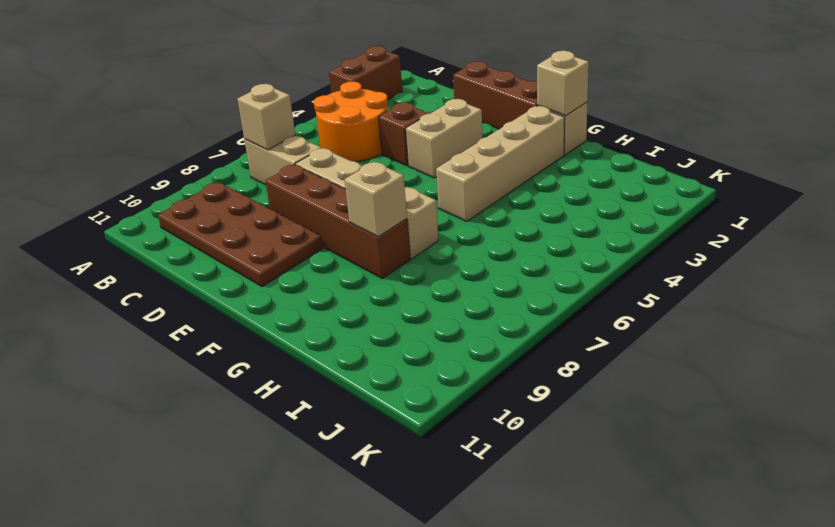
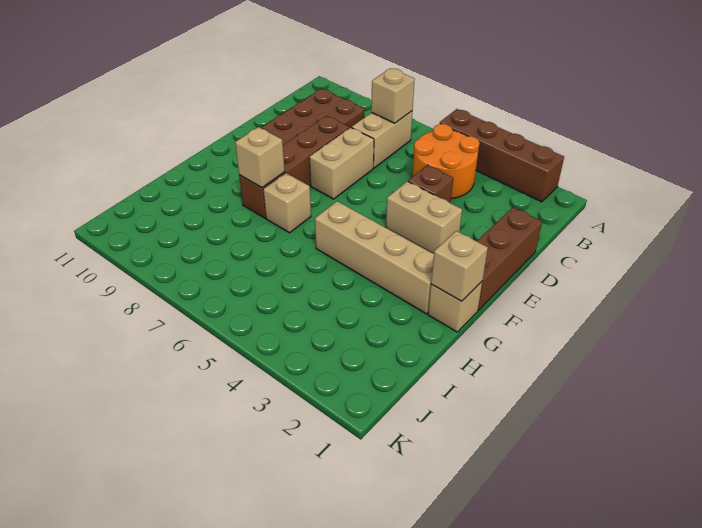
brown brick A2:A3 level 1 -> brown brick A2:A5 level 1

